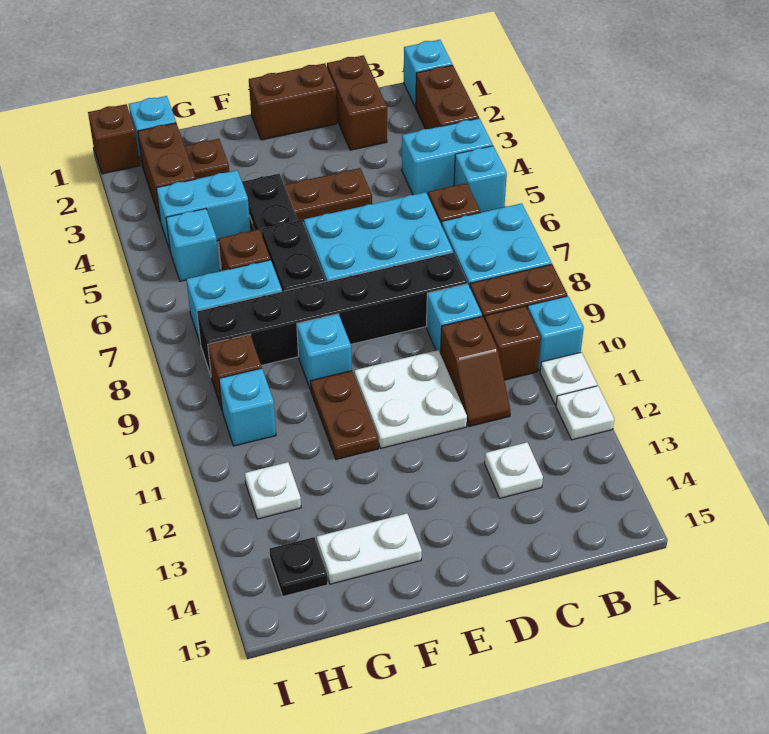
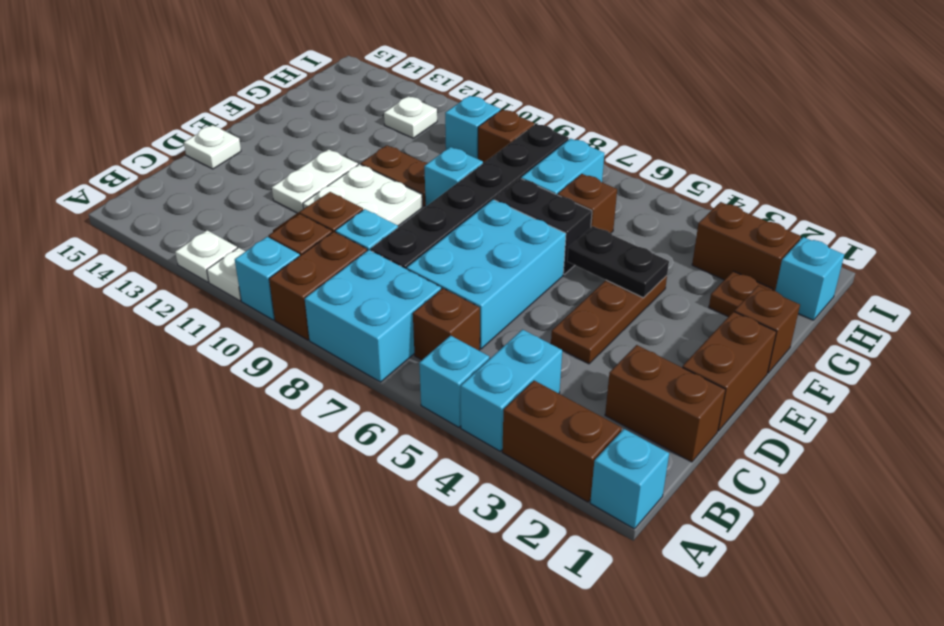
white plate C13 level 1 -> white plate D15 level 1
white plate F14:G14 level 1 -> white plate D12:E12 level 1
cyan brick G4:H4 level 1 -> none
cyan brick H5 level 1 -> none
black plate H14 level 1 -> none
brown brick I1 level 1 -> brown brick F1 level 1

